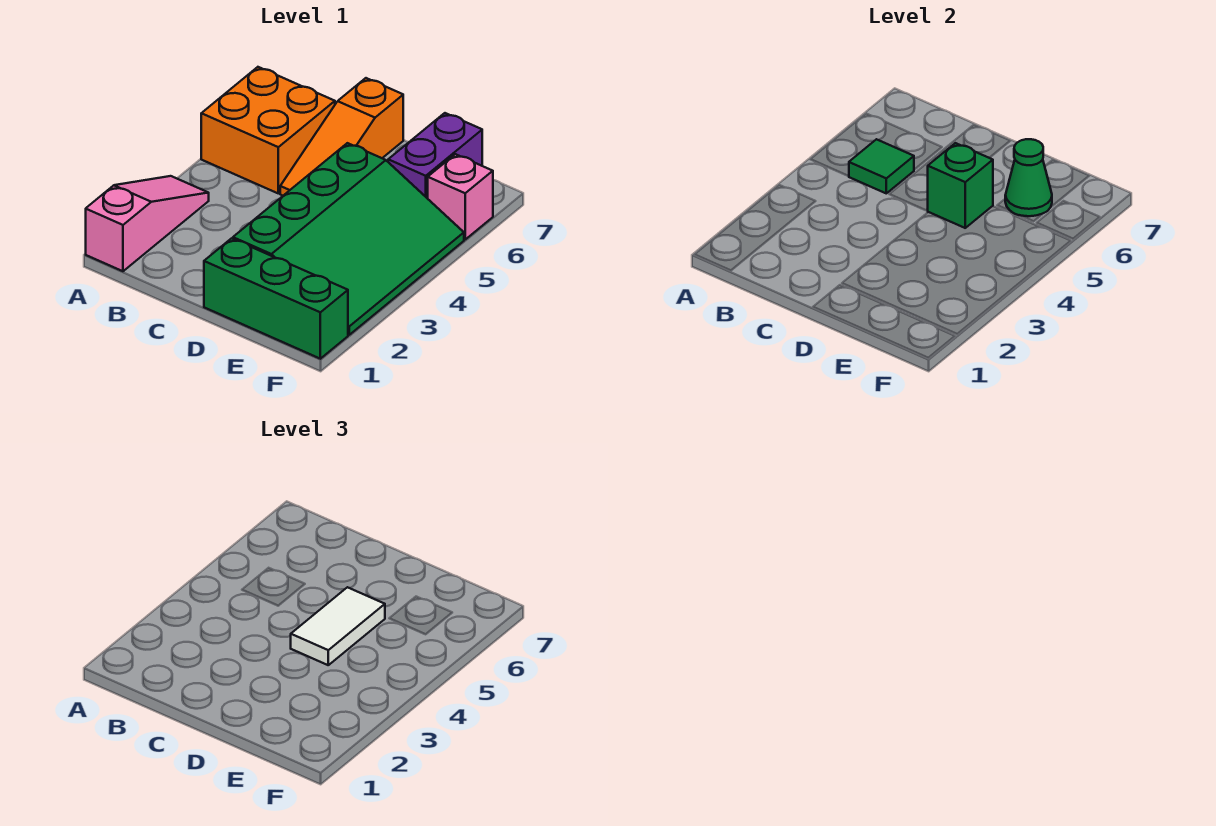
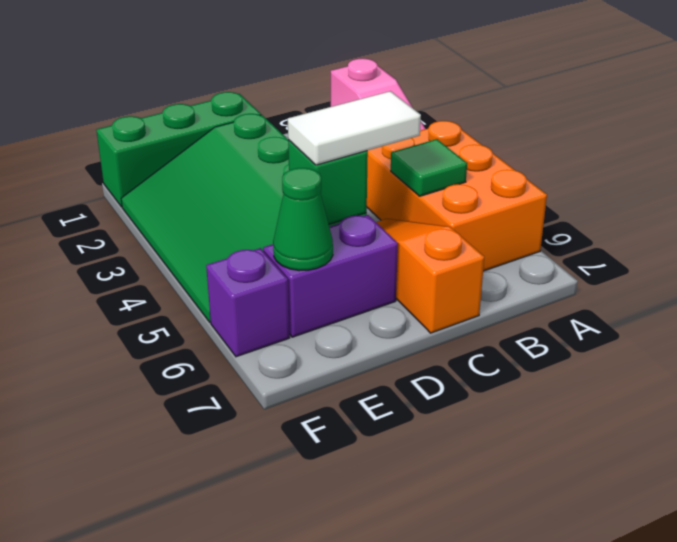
orange brick A5:B6 level 1 -> orange brick A4:B6 level 1
white tile D4:D5 level 3 -> white tile C5:D5 level 3
purple brick E6:E7 level 1 -> purple brick D6:E6 level 1
pink brick F6 level 1 -> purple brick F6 level 1

